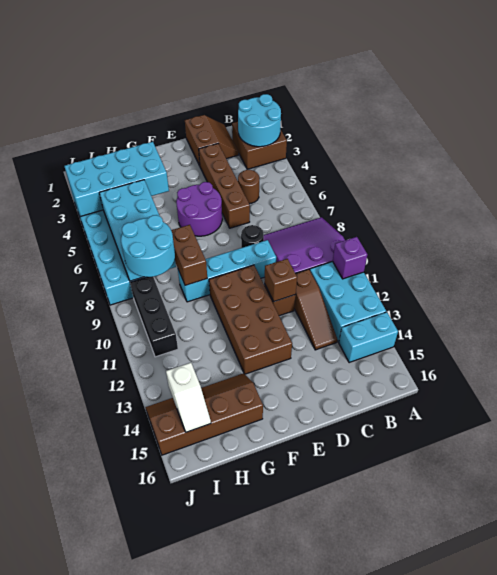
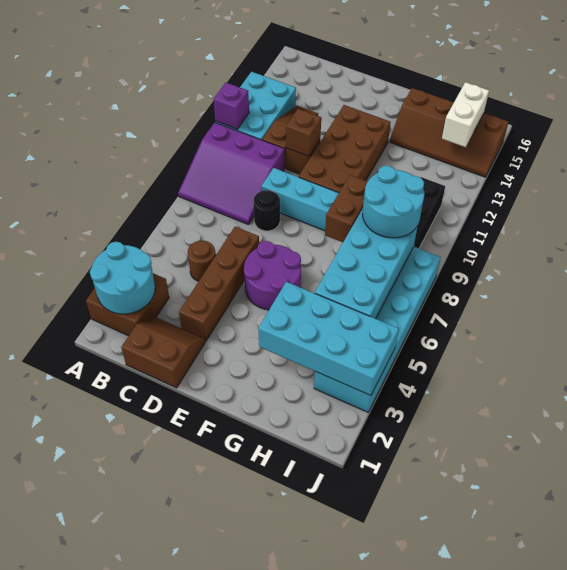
cyan brick A14:B14 level 1 -> none
brown slope C1:D2 level 1 top D -> brown slope C1:D2 level 1 top 1
white slope I14:I15 level 2 top 14 -> white brick I14:I15 level 2

